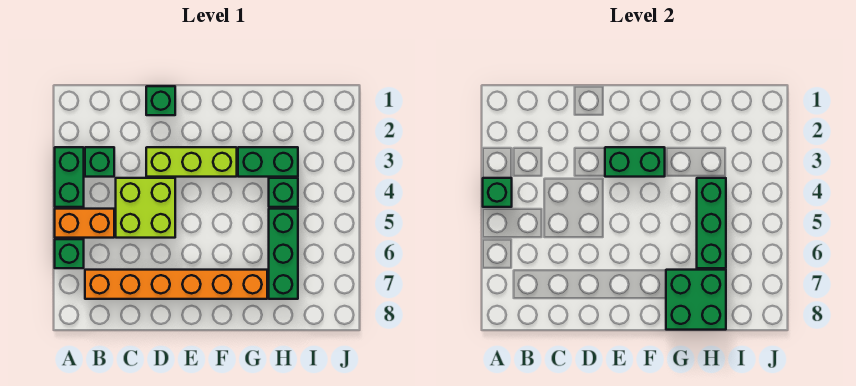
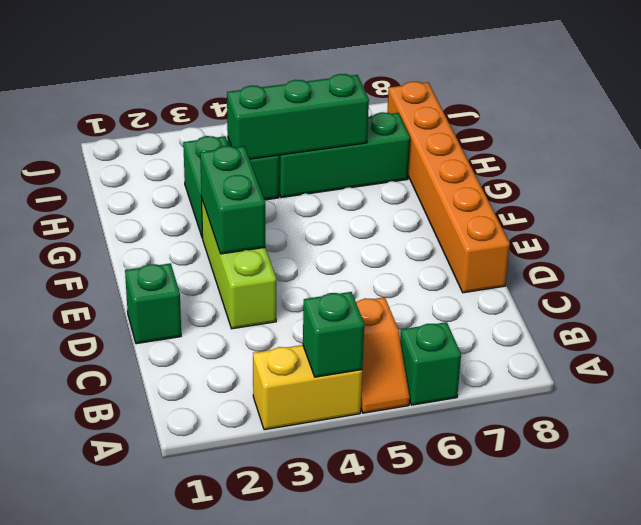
green brick A3:A4 level 1 -> yellow brick A3:A4 level 1
orange brick A5:B5 level 1 -> orange slope A5:B5 level 1 top B
green brick B3 level 1 -> none
orange brick B7:G7 level 1 -> orange brick D8:I8 level 1
lime brick C4:D5 level 1 -> none
green brick G7:H8 level 2 -> none

